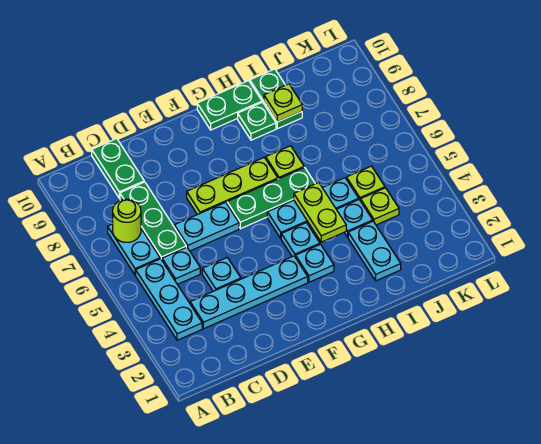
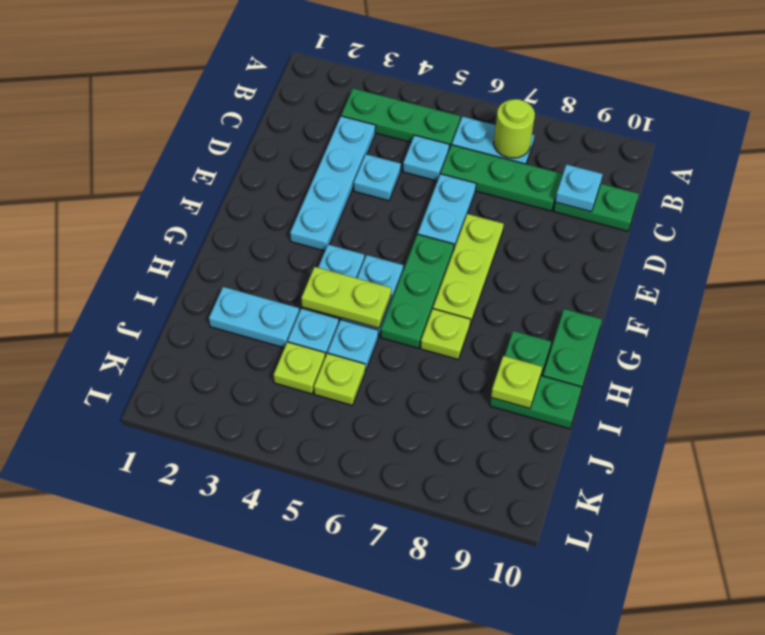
cyan plate B3:B5 level 1 -> green plate B3:B5 level 1
cyan plate G3 level 1 -> cyan plate C9 level 2

